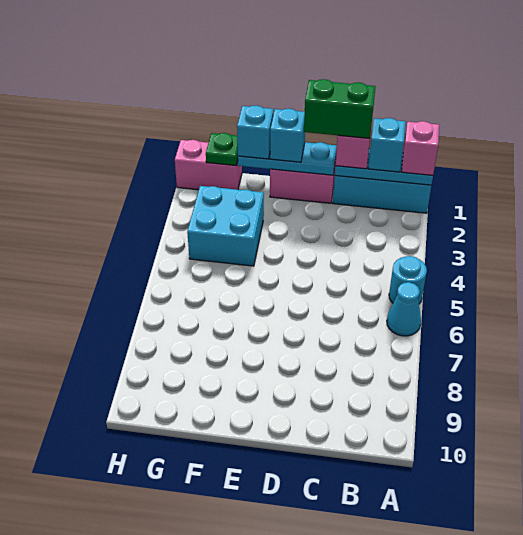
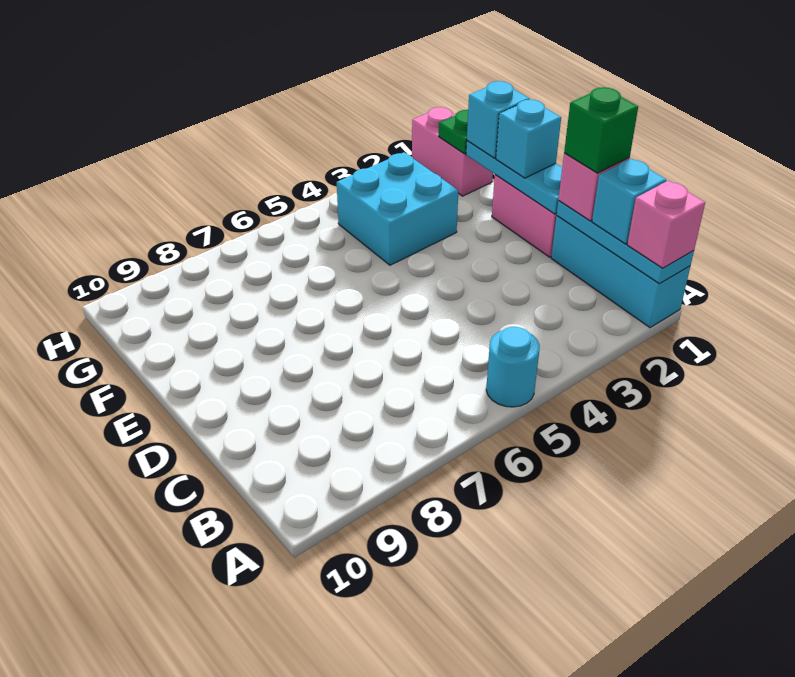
cyan cone A6 level 1 -> none
green brick C1:D1 level 4 -> green brick C1 level 4

